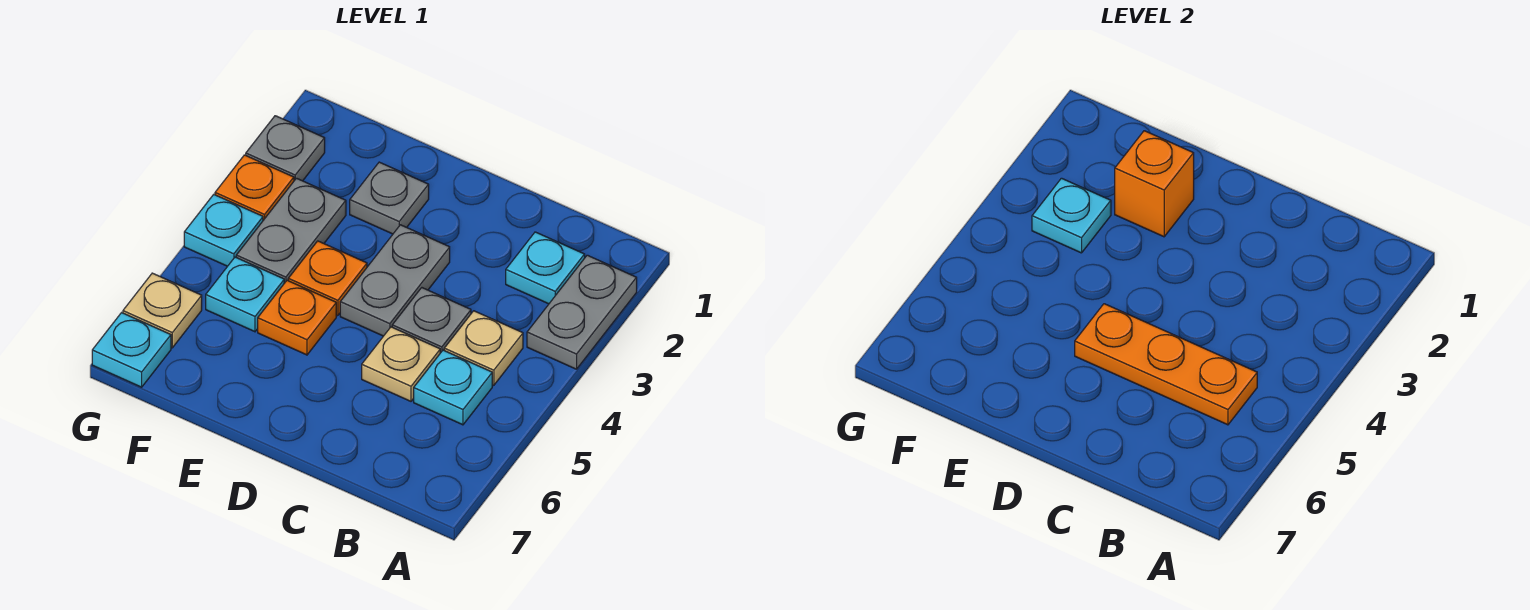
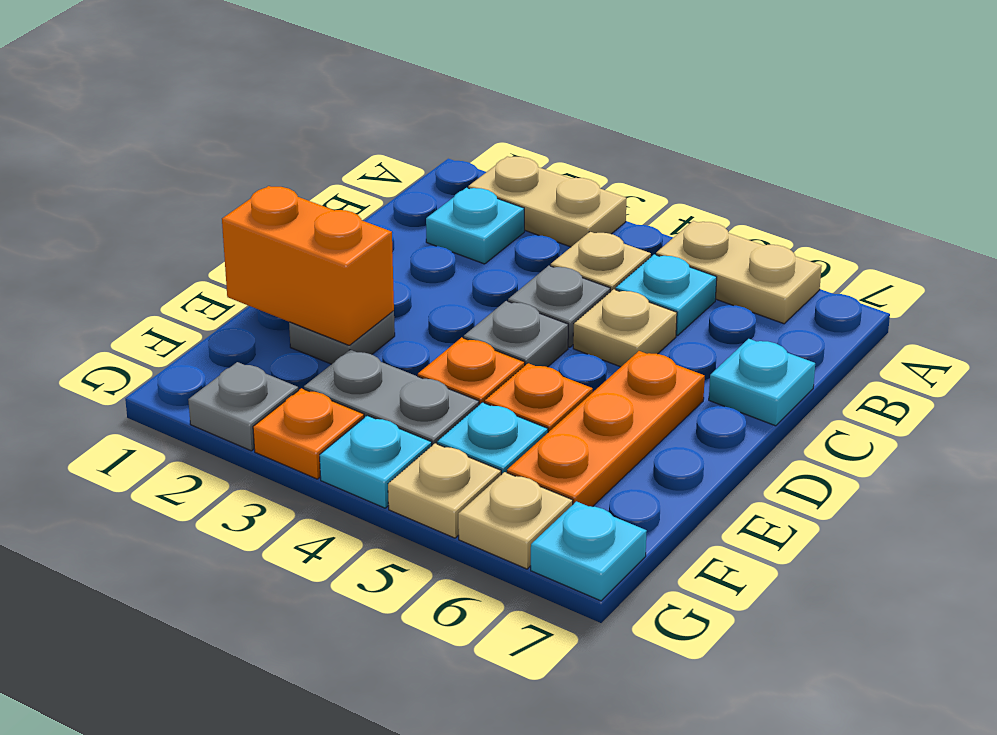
grey plate A2:A3 level 1 -> tan plate A2:A3 level 1
none -> tan plate A5:A6 level 1
orange plate B5:D5 level 2 -> orange plate D6:F6 level 1
grey plate D3:D4 level 1 -> grey plate D4 level 1
orange brick E2 level 2 -> orange brick E1:E2 level 2
cyan plate F3 level 2 -> cyan plate C7 level 1
none -> tan plate G5 level 1

